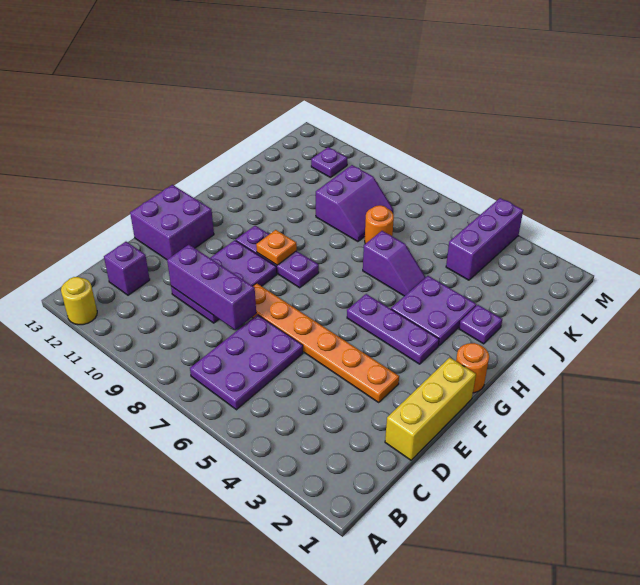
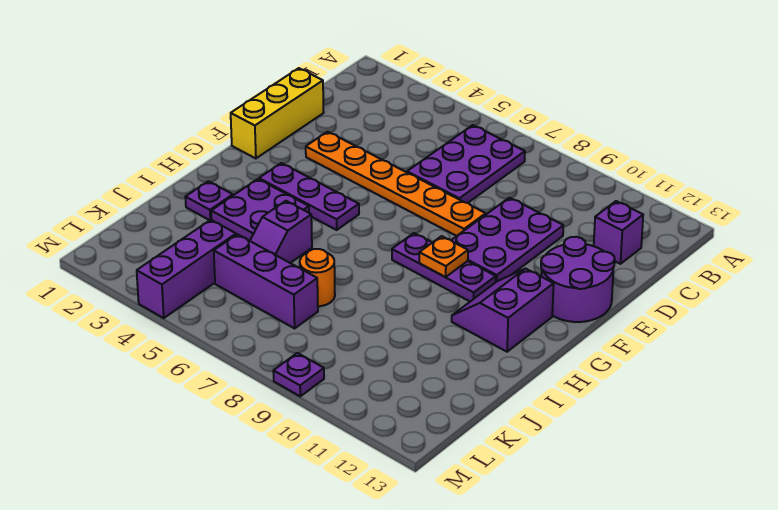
yellow round brick A12 level 1 -> none
purple brick D8:D10 level 2 -> purple brick K5:K7 level 1
purple brick E12:F13 level 1 -> purple round brick E12:F13 level 1
orange round brick G1 level 1 -> none
purple slope I5:I6 level 1 top 6 -> purple slope I5:J5 level 1 top I
purple slope J8:K9 level 1 top 9 -> purple slope G11:H12 level 1 top 12
purple plate L11 level 1 -> purple plate M9 level 1

